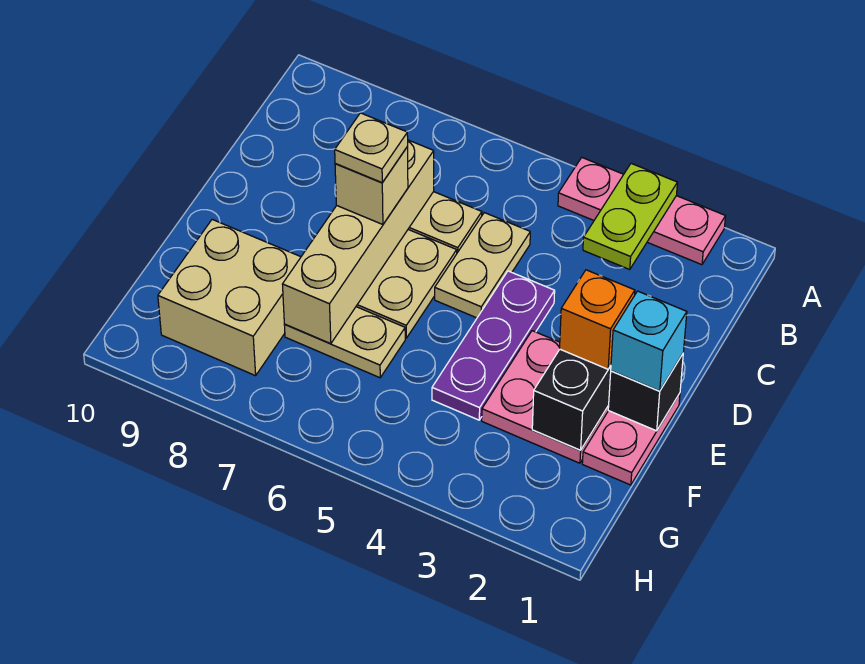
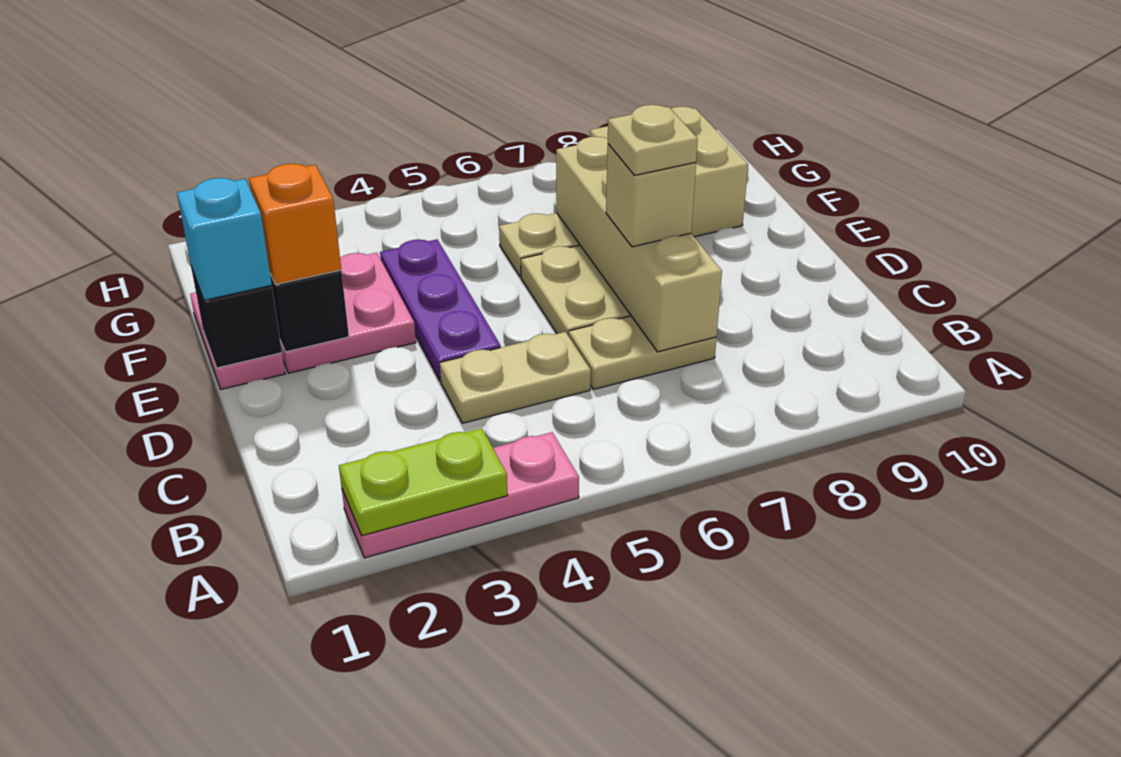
lime plate A3:B3 level 2 -> lime plate A2:A3 level 2
tan plate C5:D5 level 1 -> tan plate C4:C5 level 1

